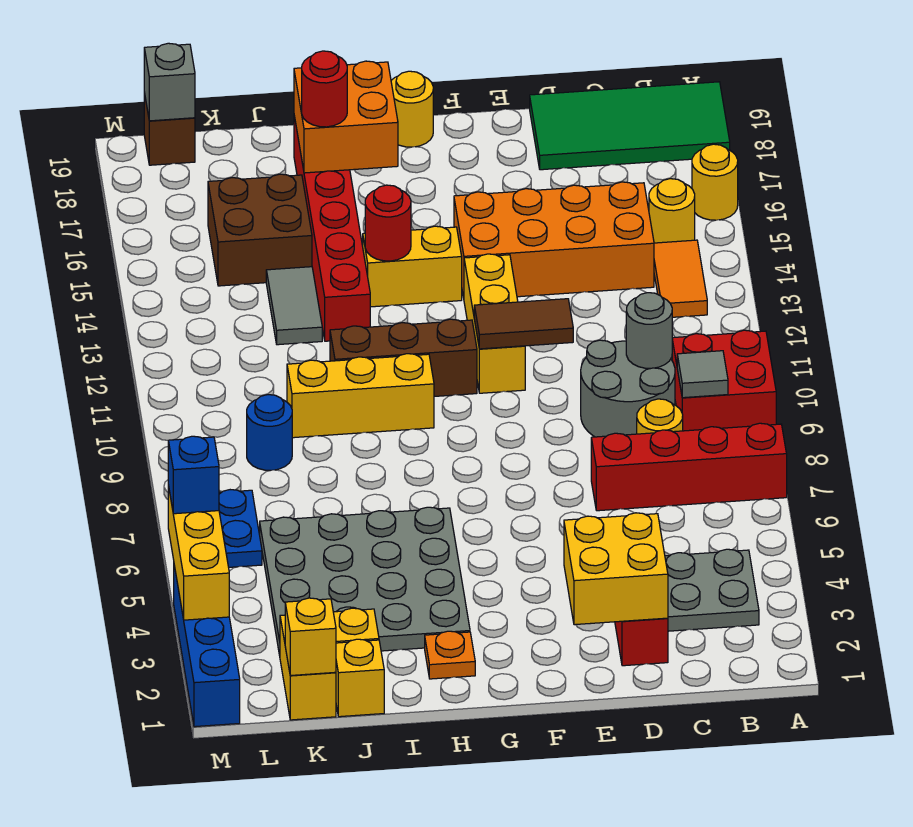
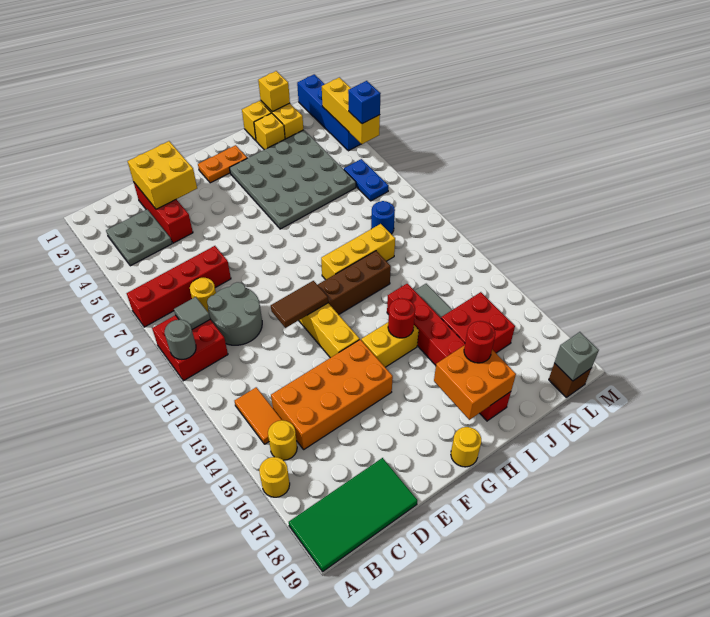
grey round brick C10 level 2 -> grey round brick A10 level 2
orange plate H2 level 1 -> orange plate G2:H2 level 1
brown brick J15:K16 level 1 -> red brick J15:K16 level 1

